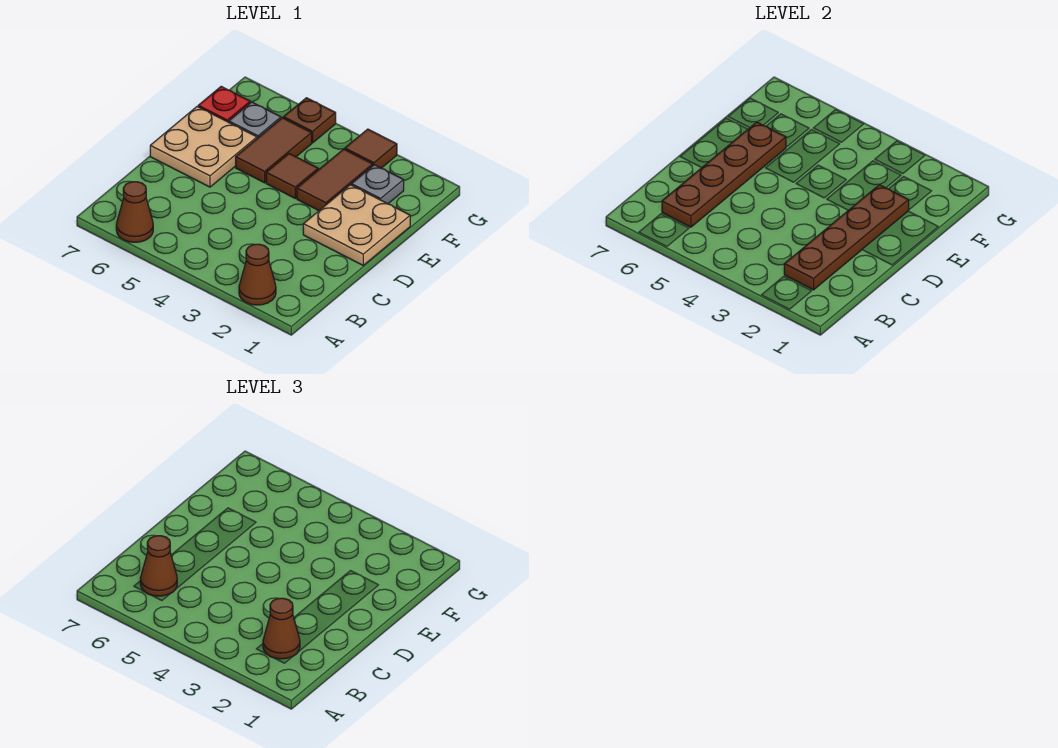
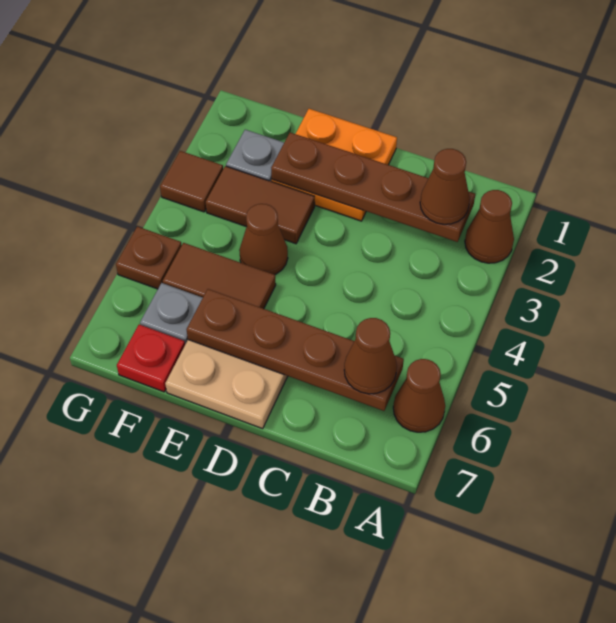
tan plate D1:E2 level 1 -> orange plate D1:E2 level 1
brown tile E4 level 1 -> brown cone E4 level 1

